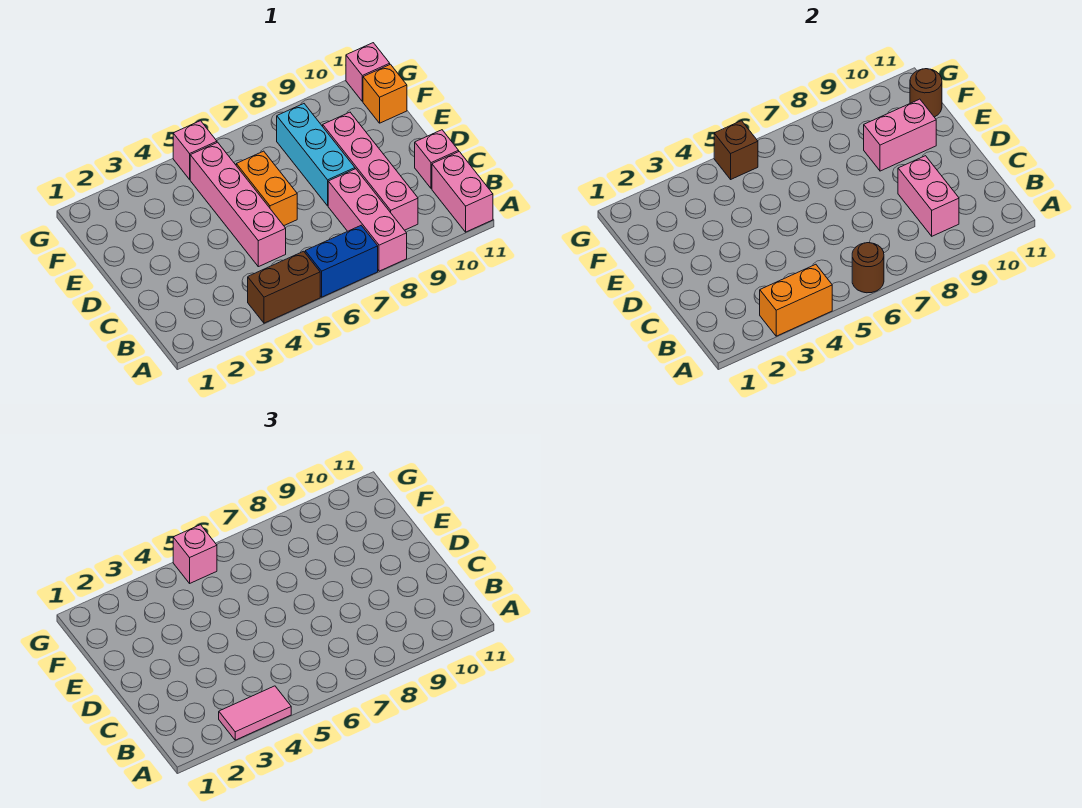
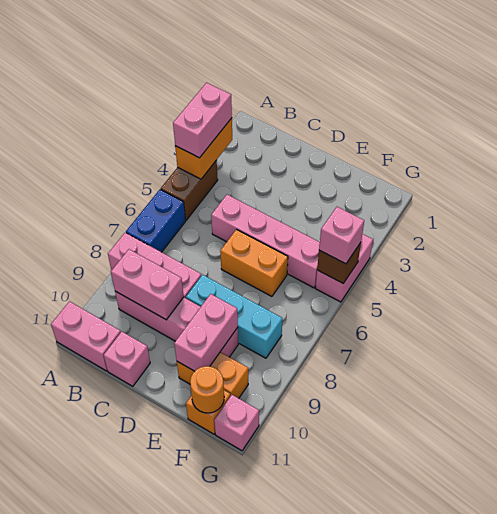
pink tile A3:A4 level 3 -> pink brick A3:A4 level 3
brown round brick A6 level 2 -> none
none -> orange brick E10:F10 level 1
brown round brick F11 level 2 -> orange round brick F11 level 2
pink brick G5 level 1 -> pink brick G4:G5 level 1

